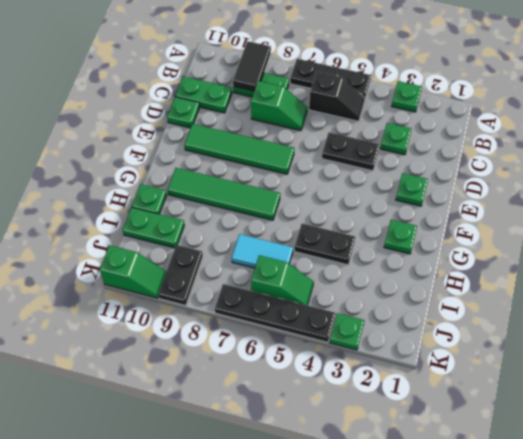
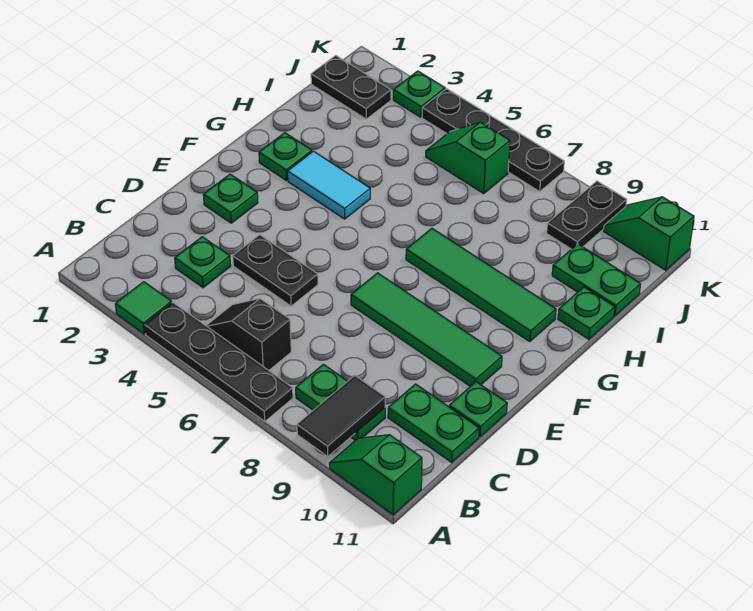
green plate A3 level 1 -> green tile A3 level 1
black plate A5:A7 level 1 -> black plate A4:A7 level 1
green slope C7:C8 level 1 top 8 -> green slope A10:A11 level 1 top 11
black plate H4:H5 level 1 -> black plate J1:J2 level 1
cyan tile I6:I7 level 1 -> cyan tile G3:G4 level 1

